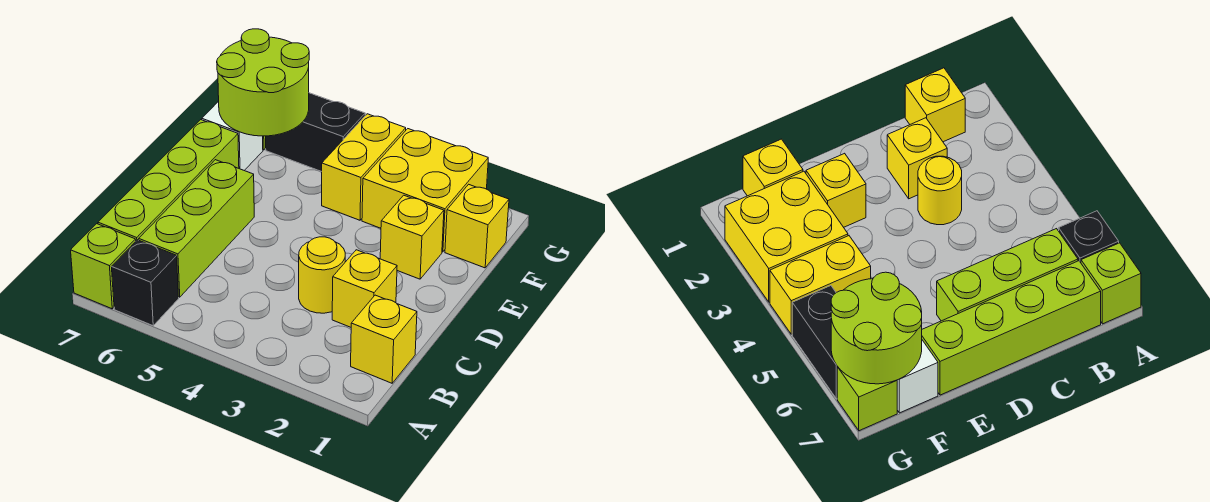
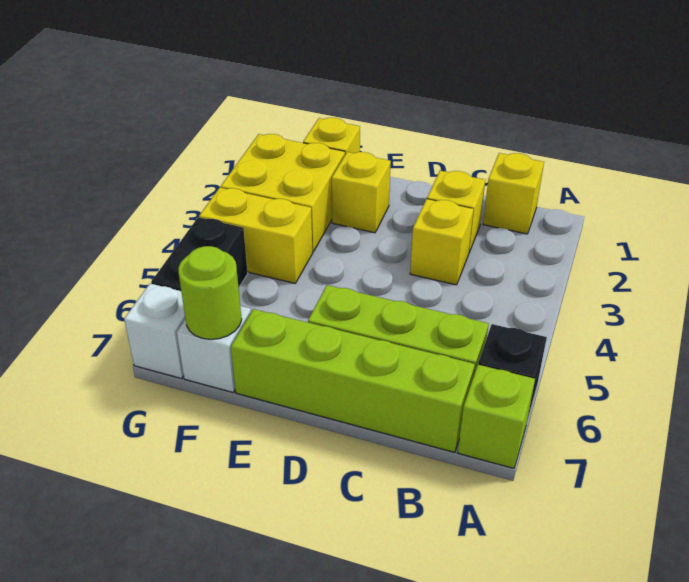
yellow round brick C3 level 1 -> yellow brick C3 level 1
lime round brick F6:G7 level 2 -> lime round brick F7 level 2
lime brick G7 level 1 -> white brick G7 level 1

